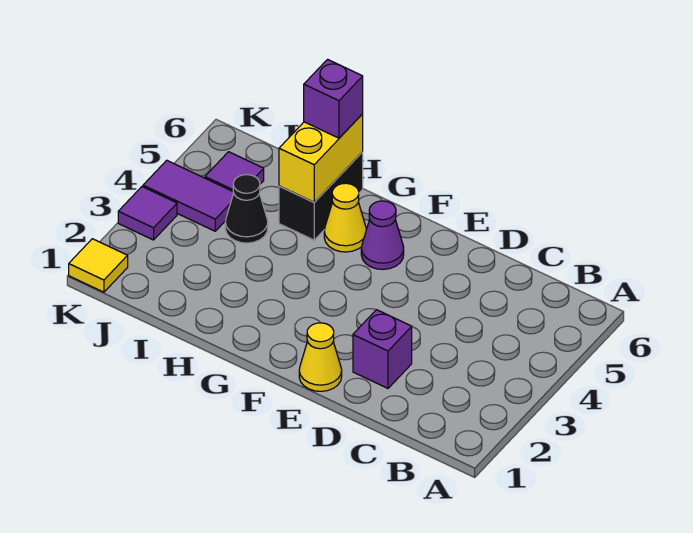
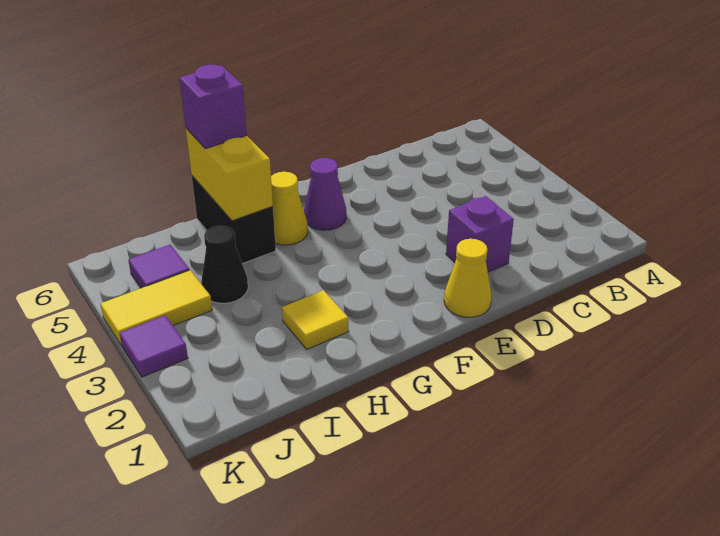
purple tile J4:K4 level 1 -> yellow tile J4:K4 level 1
yellow tile K1 level 1 -> yellow tile H2 level 1

